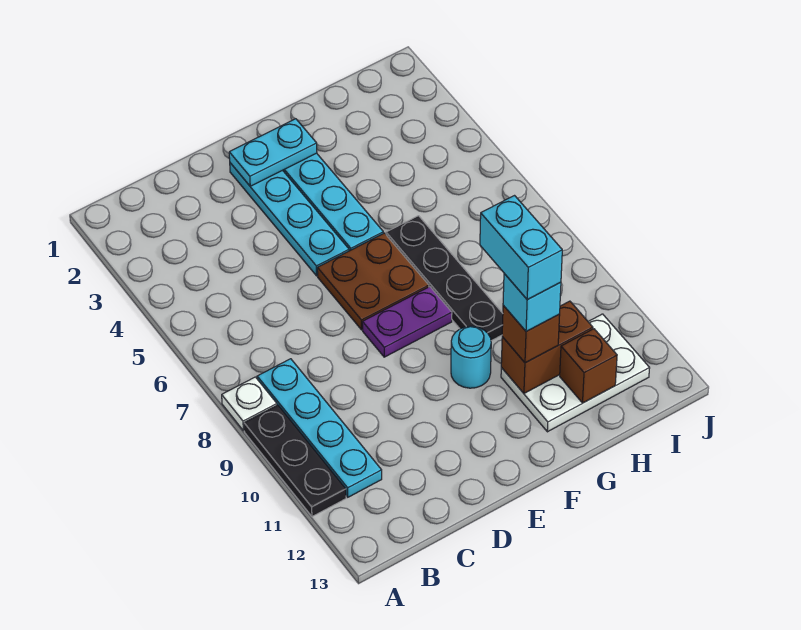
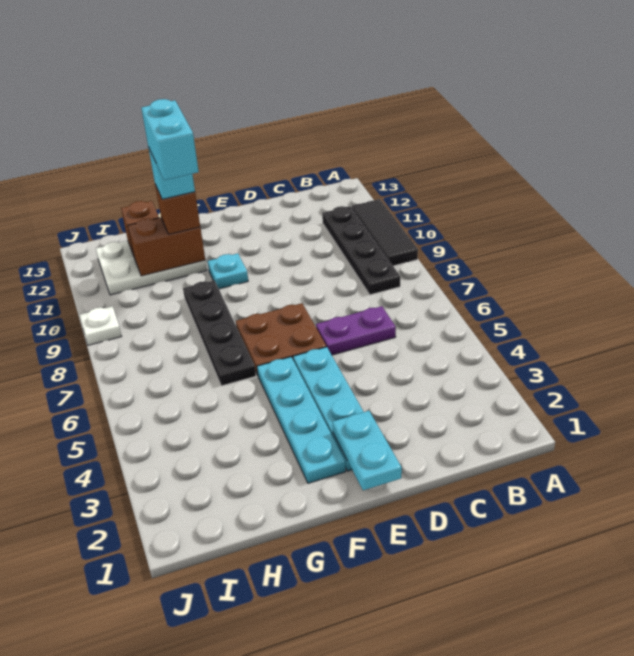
white plate A8 level 1 -> white plate J9 level 1
black plate A9:A11 level 1 -> black tile A9:A11 level 1
cyan plate B8:B11 level 1 -> black plate B8:B11 level 1
cyan plate E2:F2 level 2 -> cyan plate E1:E2 level 2
purple plate E8:F8 level 1 -> purple plate C6:D6 level 1
cyan round brick F10 level 1 -> cyan plate F10 level 1

